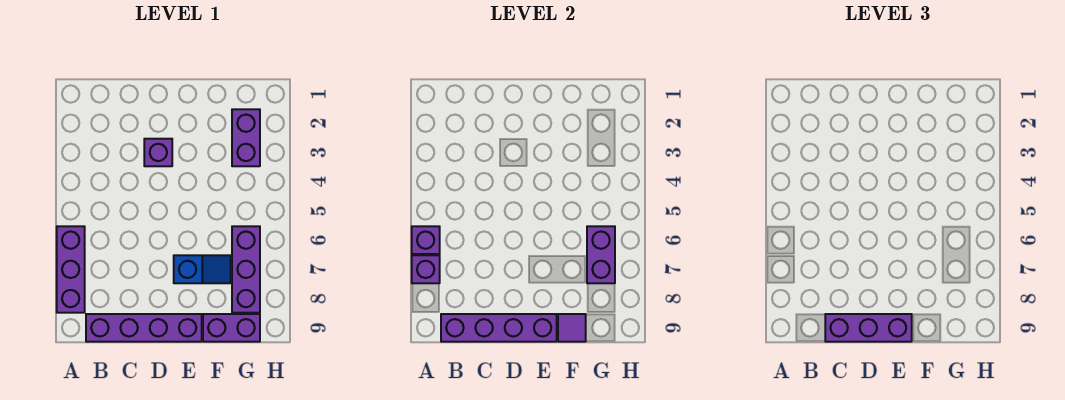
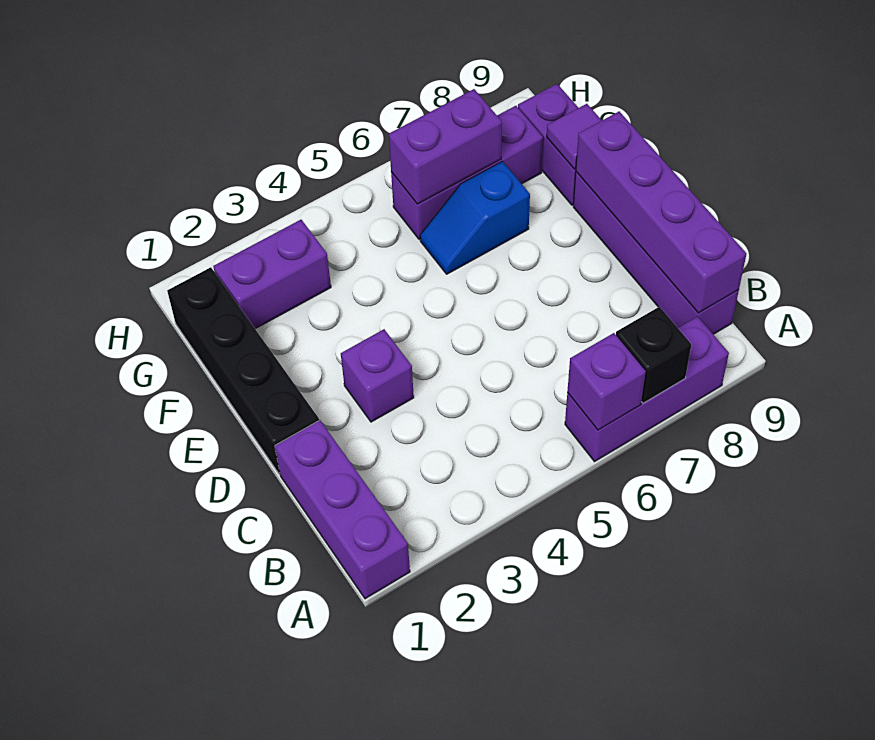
purple brick A7 level 2 -> black brick A7 level 2
purple brick C9:E9 level 3 -> purple brick A1:C1 level 1
none -> black brick D1:G1 level 1
blue slope E7:F7 level 1 top E -> blue slope F6:F7 level 1 top 7

